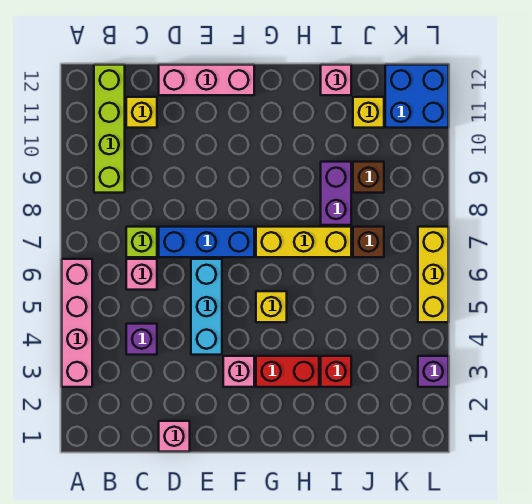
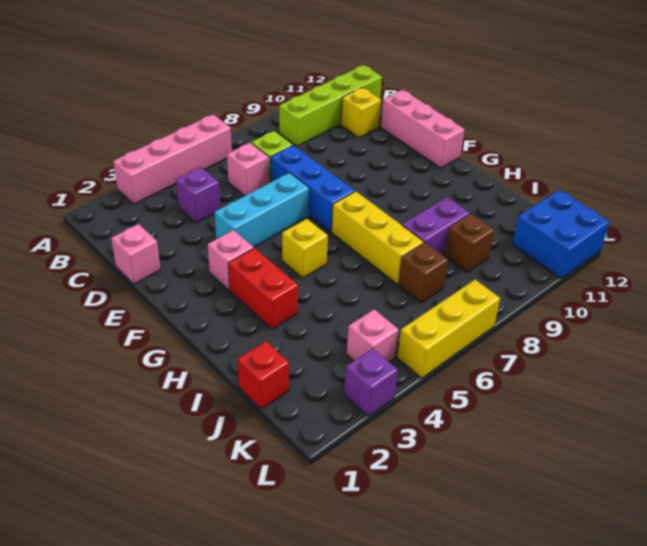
red brick I3 level 1 -> red brick J1 level 1
pink brick I12 level 1 -> pink brick K4 level 1
yellow brick J11 level 1 -> none

